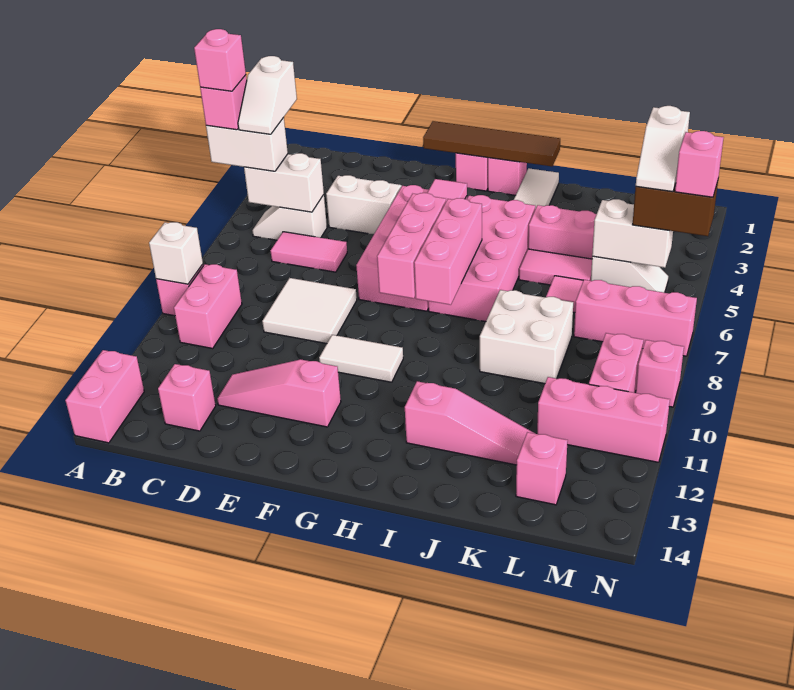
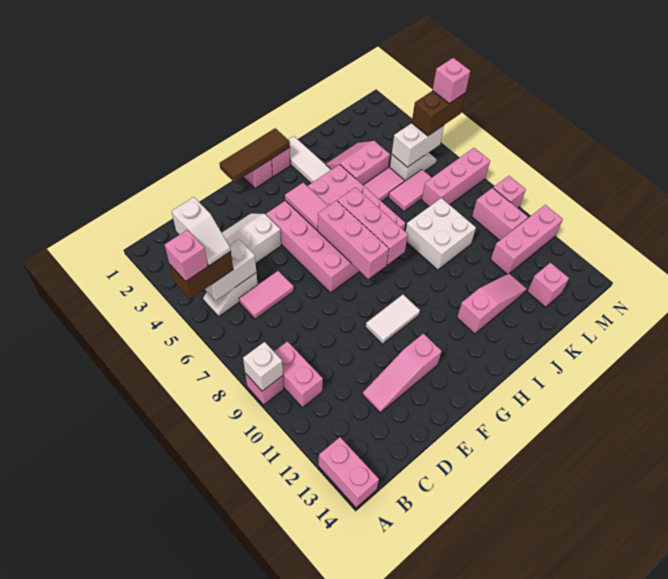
white brick A5:B5 level 3 -> brown brick A5:B5 level 3
pink brick A5 level 5 -> none
pink brick C13 level 1 -> none
white tile D8:E9 level 1 -> none
brown tile F1:I1 level 2 -> brown tile F1:H1 level 2
white slope M4:M5 level 4 top 4 -> none

